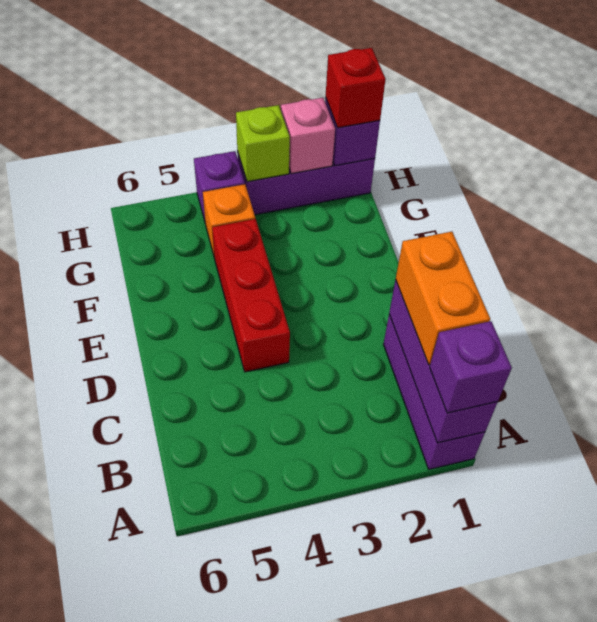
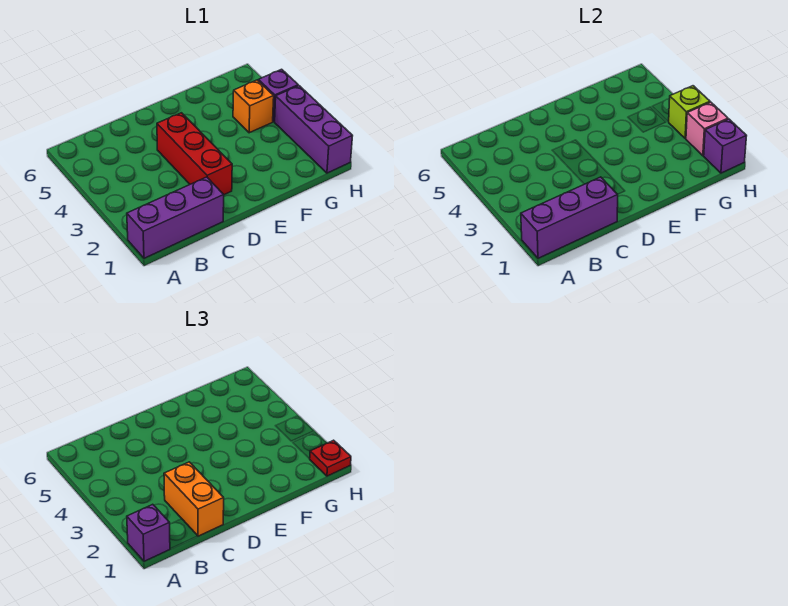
orange brick B1:C1 level 3 -> orange brick C1:C2 level 3
red brick D4:F4 level 1 -> red brick D2:D4 level 1
red brick H1 level 3 -> red plate H1 level 3

